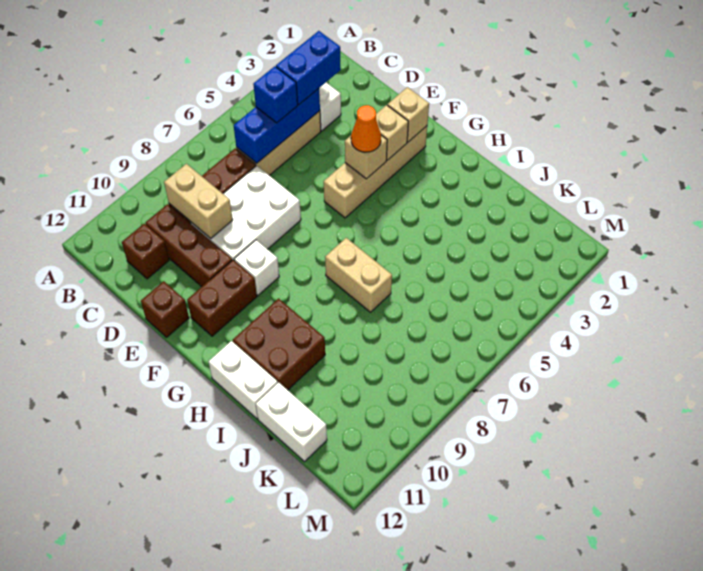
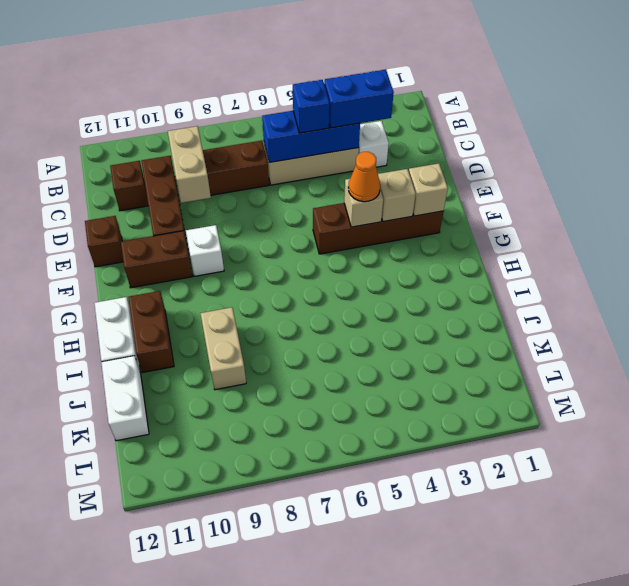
white brick D7:E9 level 1 -> none
tan brick F2:F5 level 1 -> brown brick F2:F5 level 1
tan brick H7:I7 level 1 -> tan brick I9:J9 level 1
brown brick H10:I11 level 1 -> brown brick H11:I11 level 1

